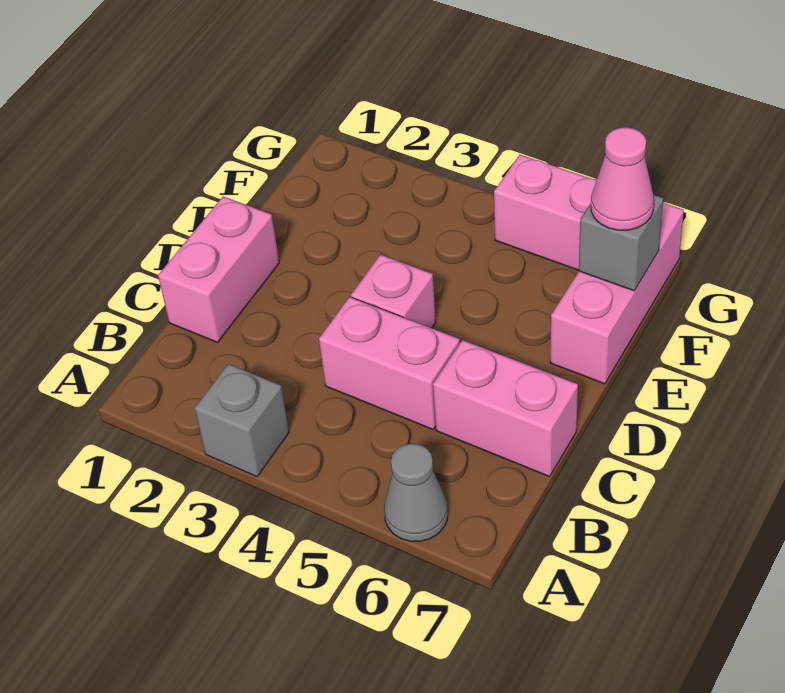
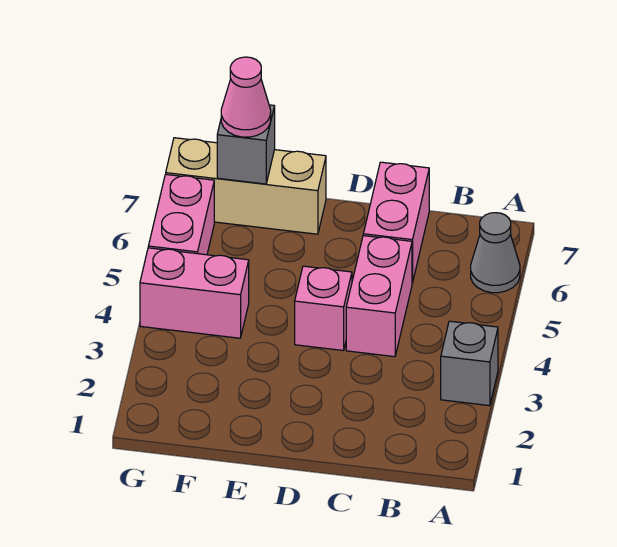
pink brick C1:D1 level 1 -> pink brick F4:G4 level 1
pink brick E7:G7 level 1 -> tan brick E7:G7 level 1

